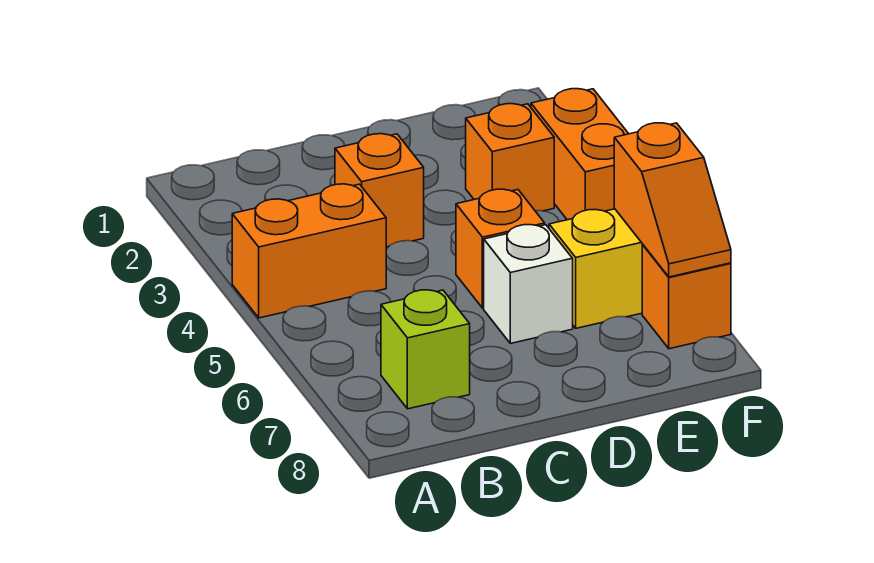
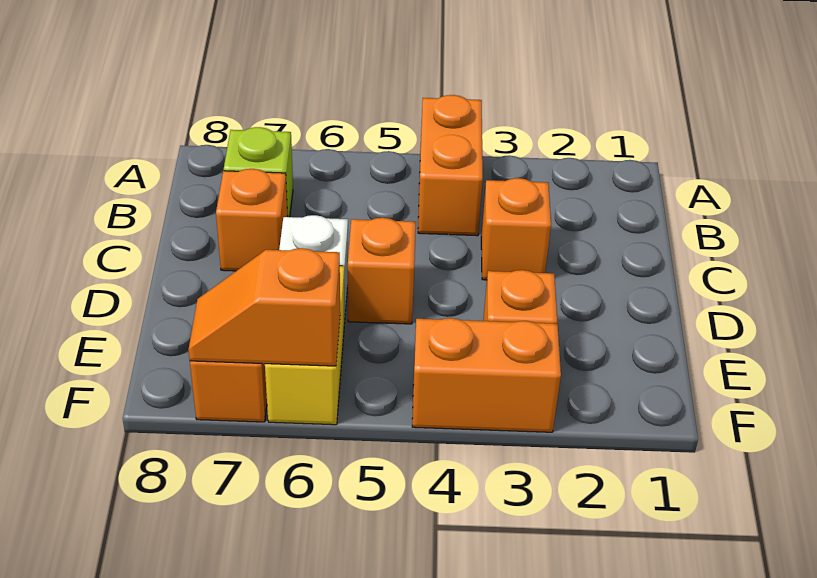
none -> orange brick C7 level 1

